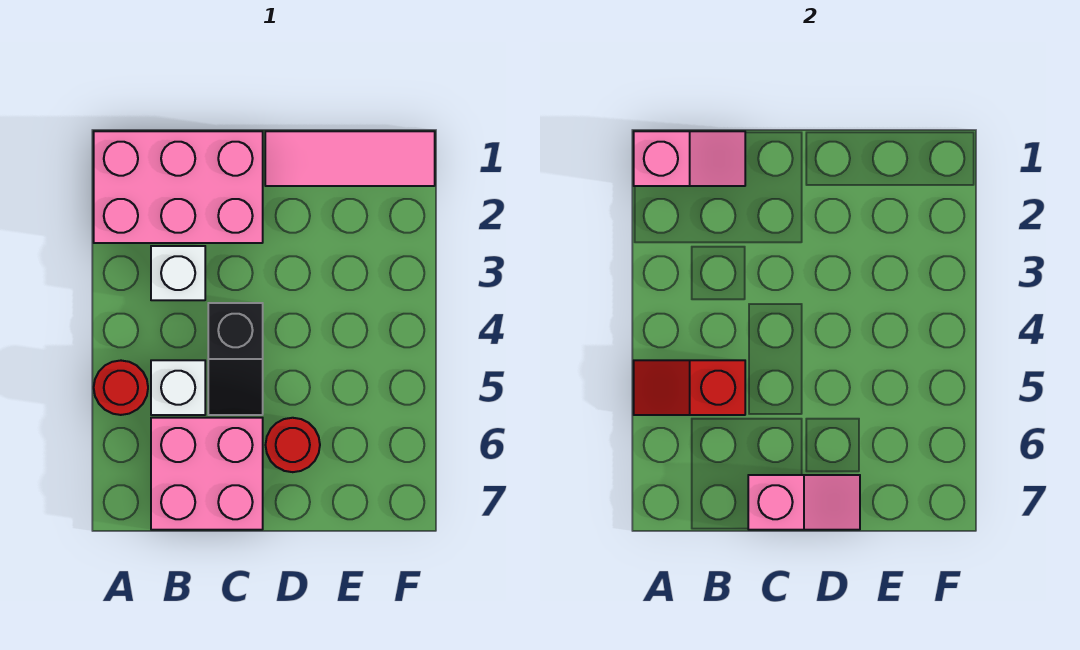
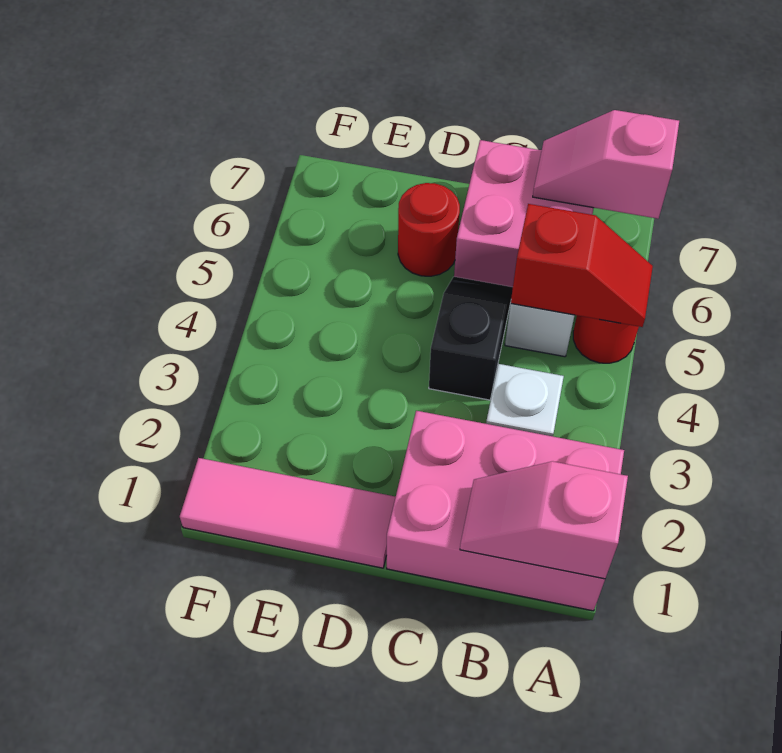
pink slope C7:D7 level 2 top C -> pink slope A7:B7 level 2 top A

